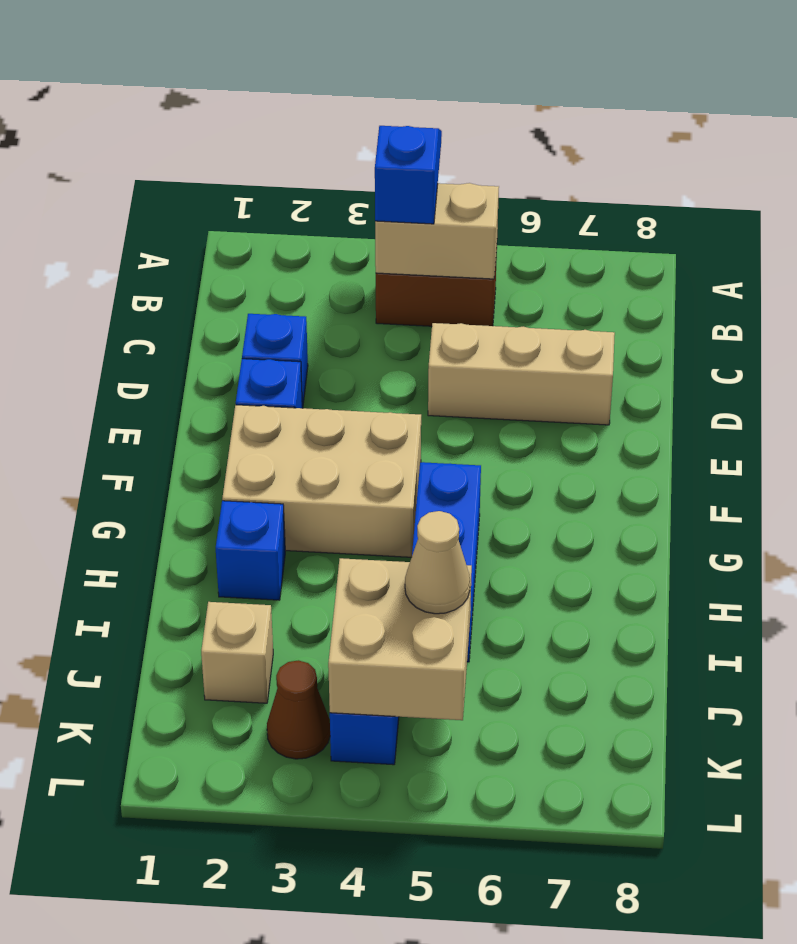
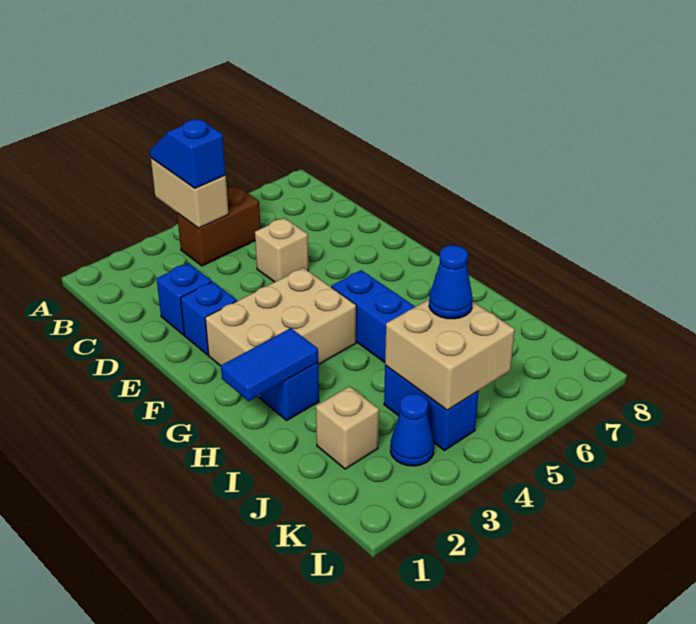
tan brick B4:B5 level 2 -> tan brick A4:B4 level 2
tan brick D5:D7 level 1 -> tan brick D5 level 1
none -> blue tile H1:H2 level 2
tan cone J5 level 3 -> blue cone J5 level 3
brown cone K3 level 1 -> blue cone K3 level 1

